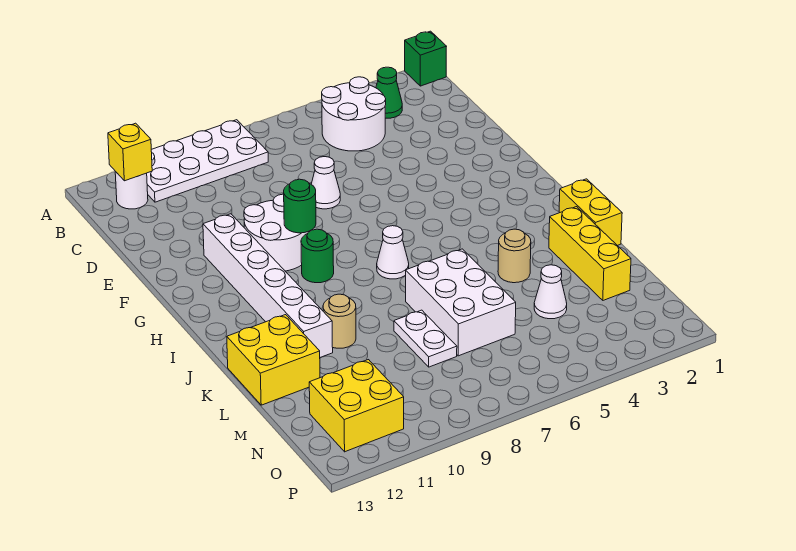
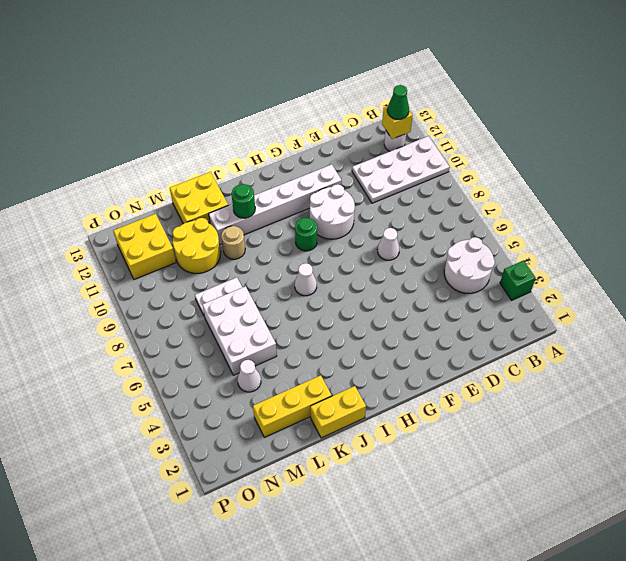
green brick A1 level 1 -> green brick A3 level 1
white plate A8:B11 level 1 -> white plate A10:D11 level 1
green cone B3 level 1 -> green cone B12 level 3
green round brick G9 level 2 -> green round brick J11 level 2
tan round brick K4 level 1 -> none
white brick K6:M7 level 1 -> white brick L5:M7 level 1
none -> yellow round brick L10:M11 level 1

